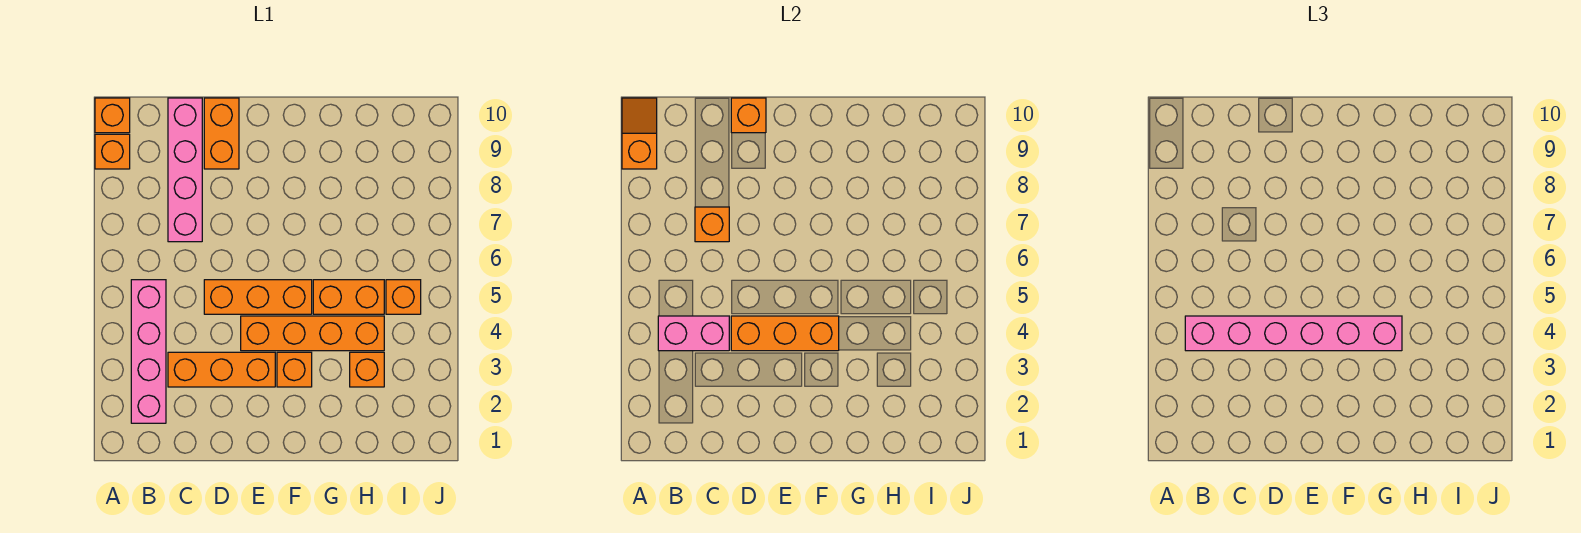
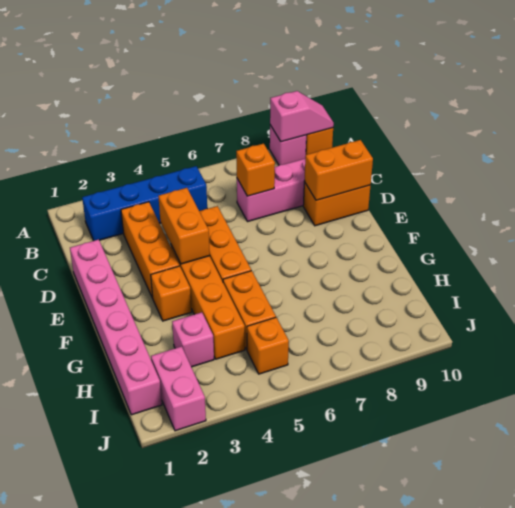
orange brick A9 level 1 -> pink brick A9 level 1
orange slope A9:A10 level 2 top 9 -> pink slope A9:A10 level 2 top 9
pink brick B2:B5 level 1 -> blue brick B2:B5 level 1
pink brick B4:C4 level 2 -> pink brick I2:J2 level 1
pink brick B4:G4 level 3 -> pink brick D1:I1 level 1
orange brick D4:F4 level 2 -> orange brick D4:E4 level 2
orange brick D10 level 2 -> orange brick D9:D10 level 2
orange brick H3 level 1 -> pink brick H3 level 1

